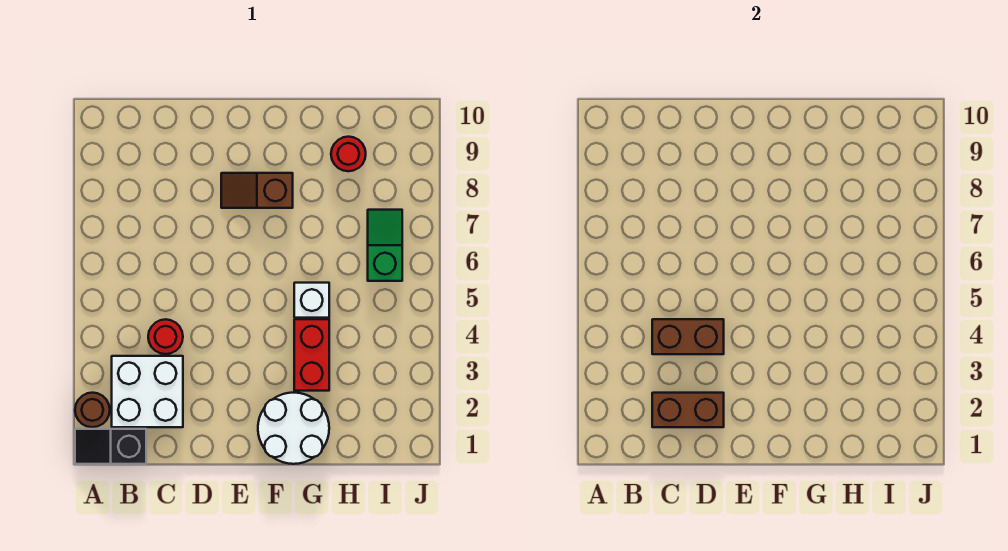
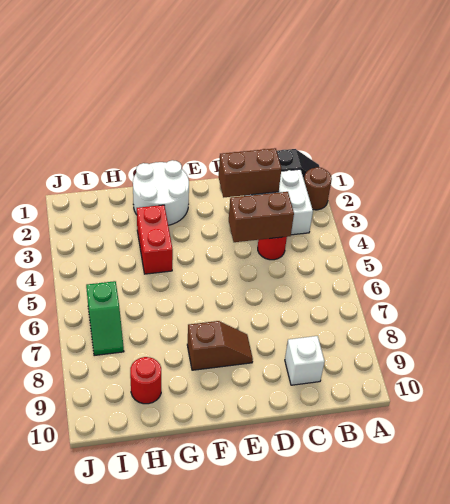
white brick G5 level 1 -> white brick C9 level 1

